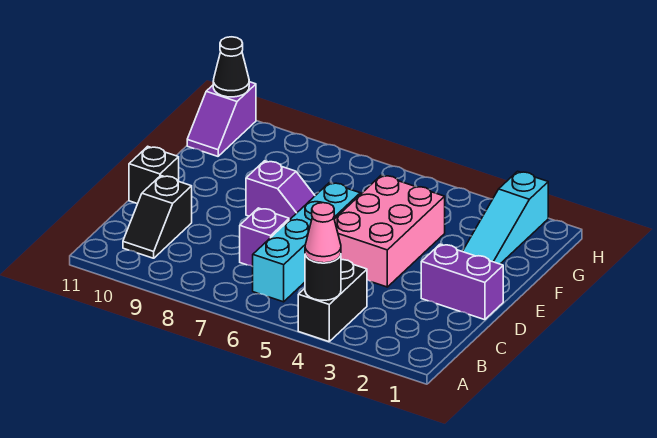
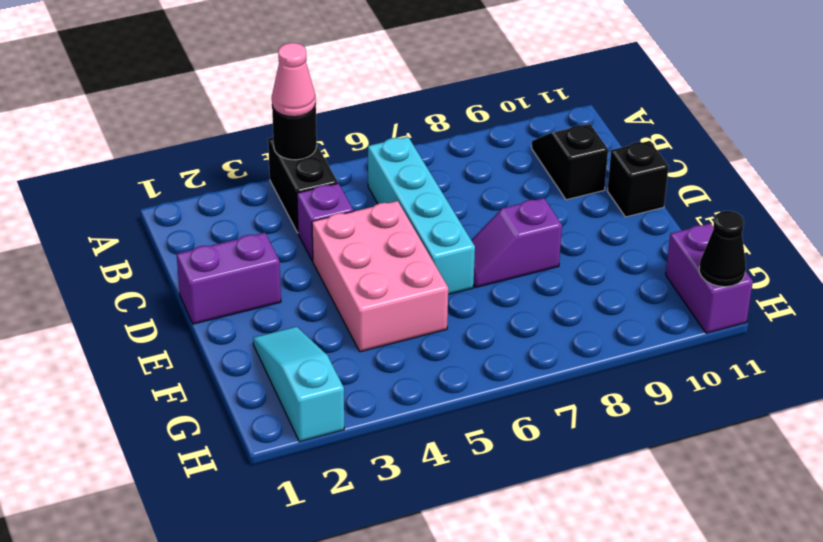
purple brick C7 level 1 -> purple brick C4 level 1
purple slope G11:H11 level 1 top H -> purple brick G11:H11 level 1

